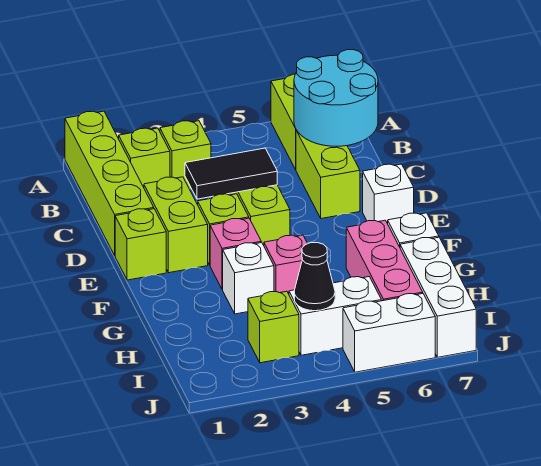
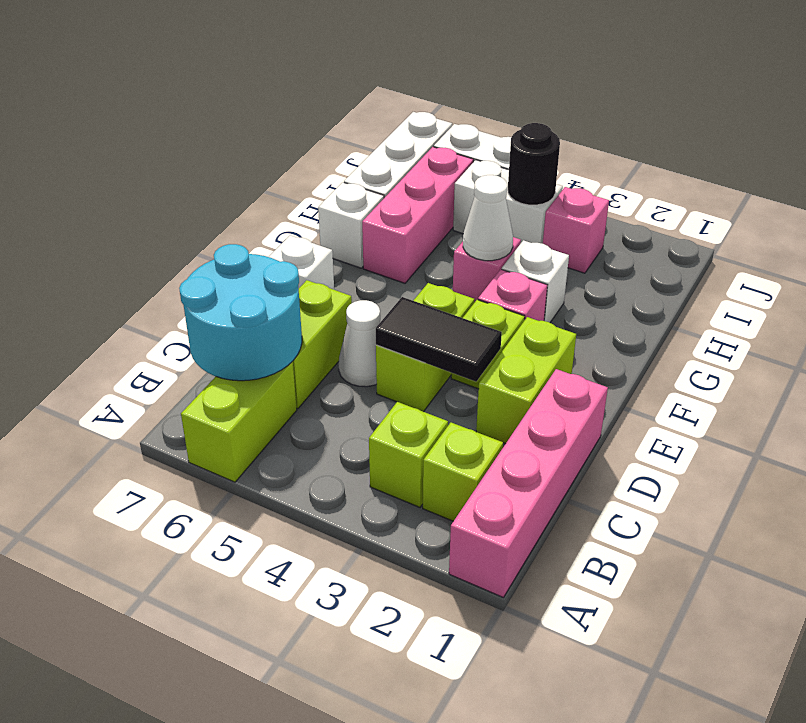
lime brick A1:D1 level 1 -> pink brick A1:D1 level 1
none -> white cone D5 level 1
lime brick E1 level 1 -> none
none -> white cone G4 level 2
lime brick I3 level 1 -> pink brick I3 level 1
black cone I4 level 2 -> black round brick I4 level 2

